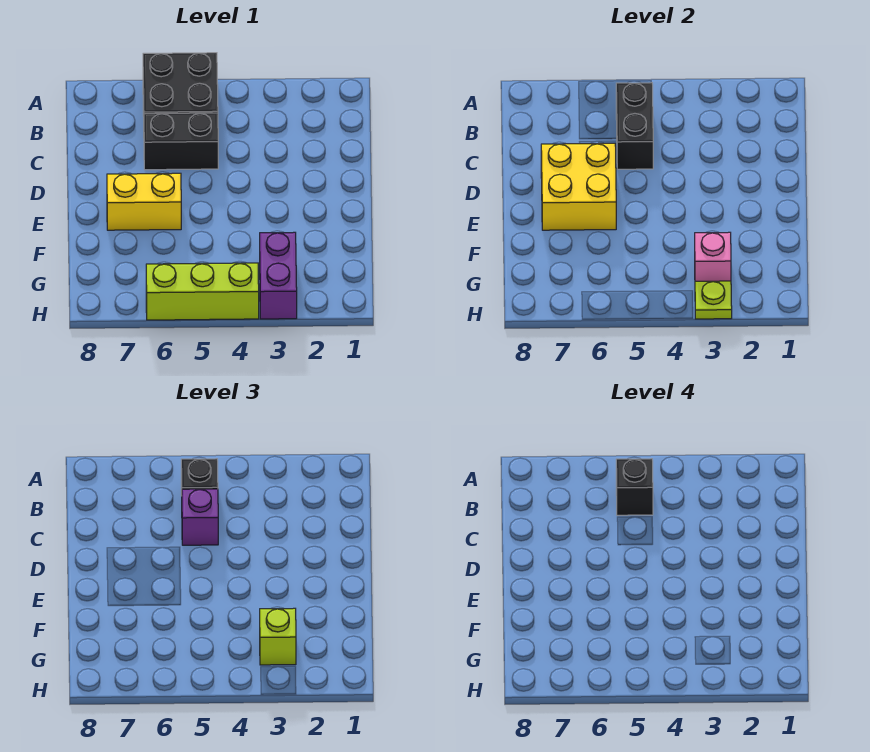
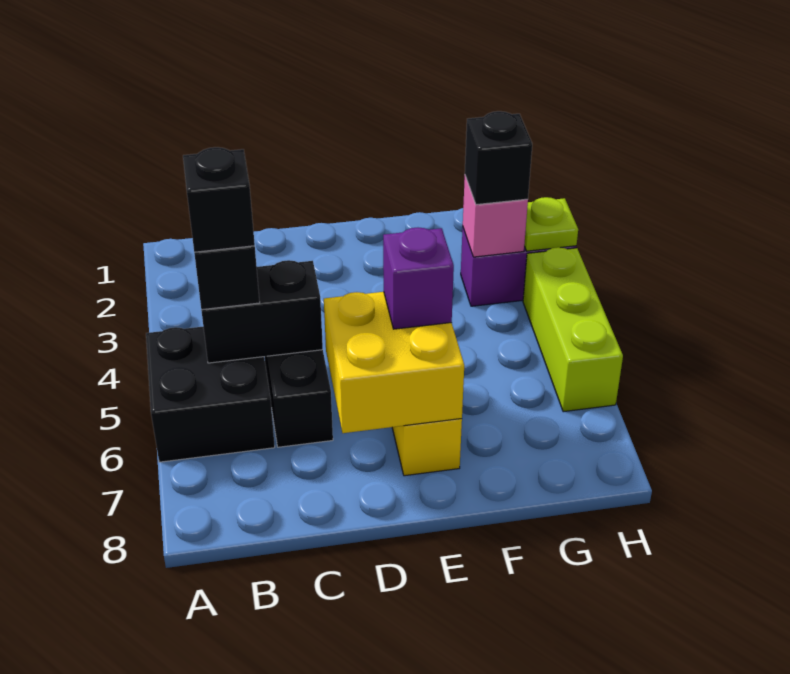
purple brick C5 level 3 -> purple brick E6 level 3
lime brick G3 level 3 -> black brick G3 level 3

